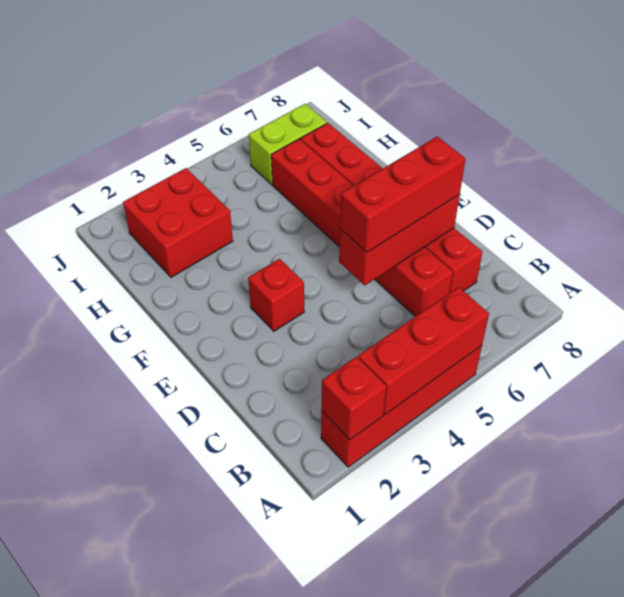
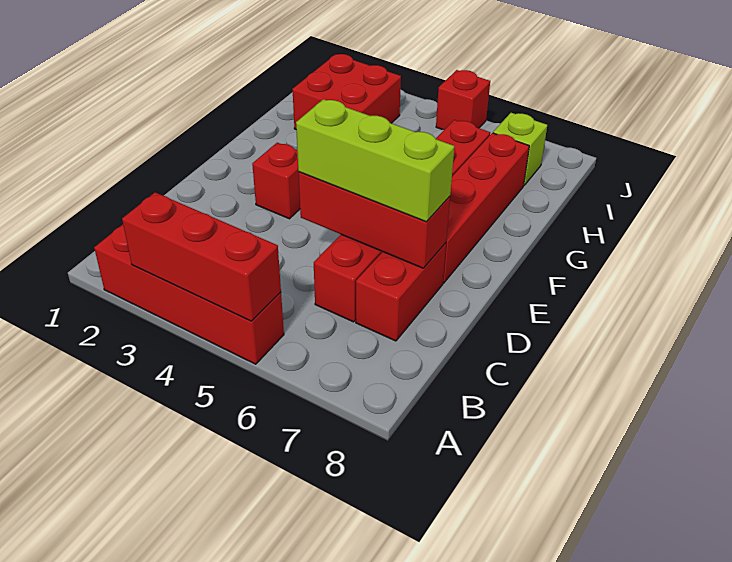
red brick A2 level 2 -> red brick J5 level 1
red brick D5:D7 level 3 -> lime brick D5:D7 level 3
lime brick I6:I7 level 1 -> lime brick I7 level 1

